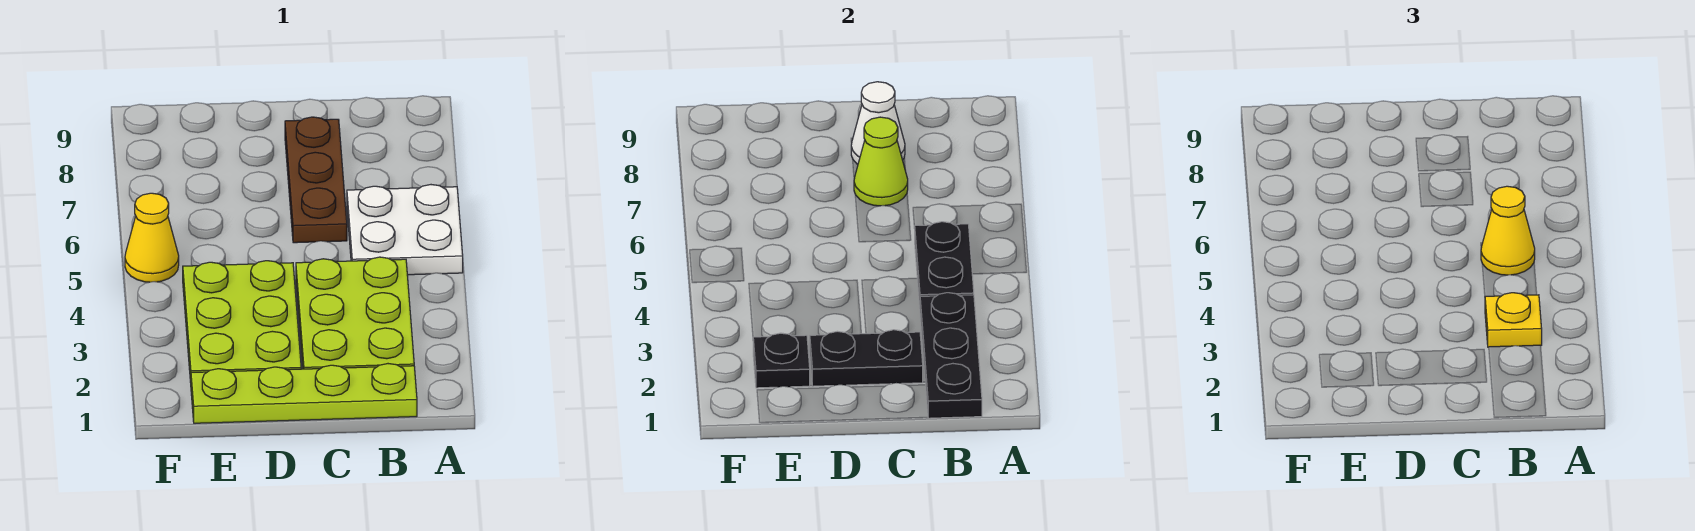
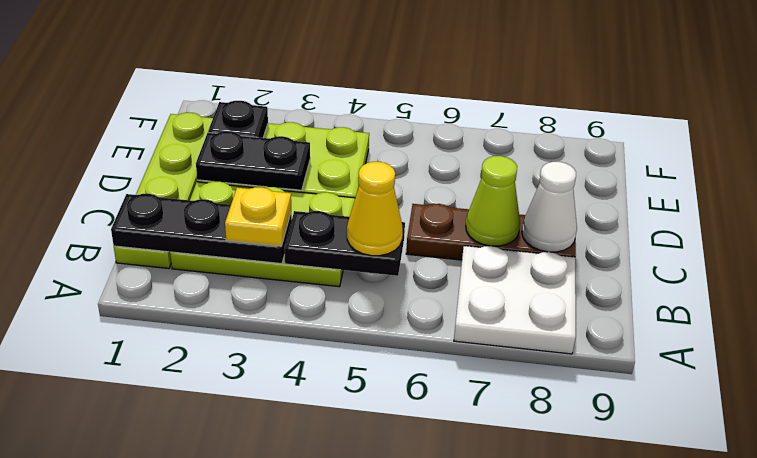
white plate A5:B6 level 1 -> white plate A7:B8 level 1
black plate C2:D2 level 2 -> black plate D2:D3 level 2
yellow cone F5 level 1 -> none

